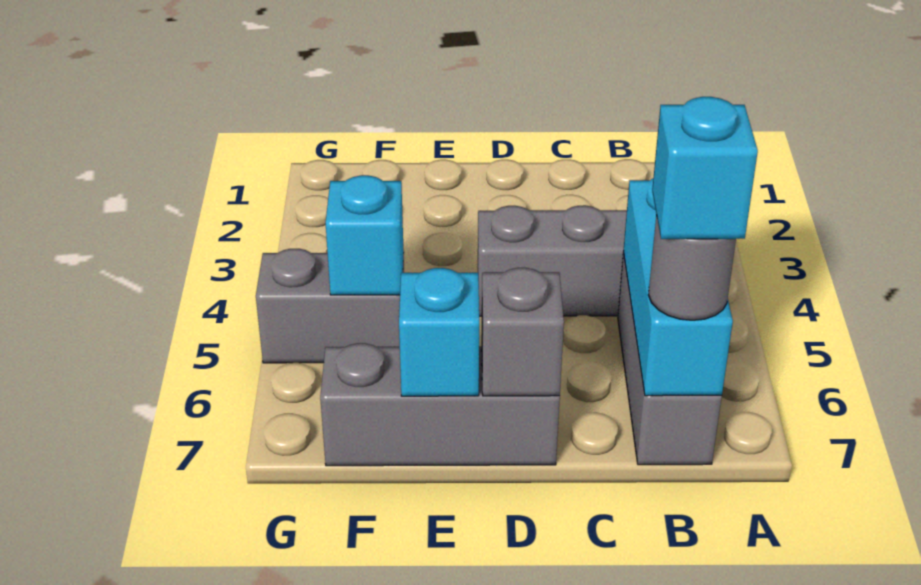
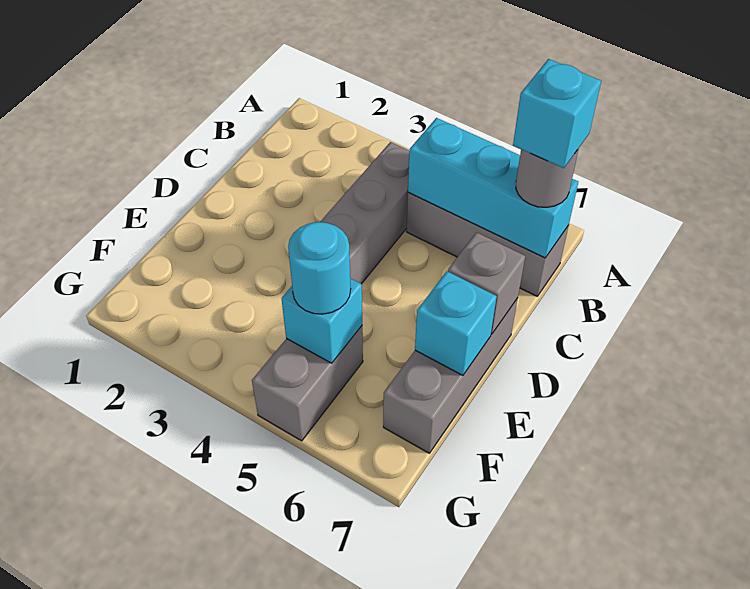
none -> cyan round brick F5 level 3

